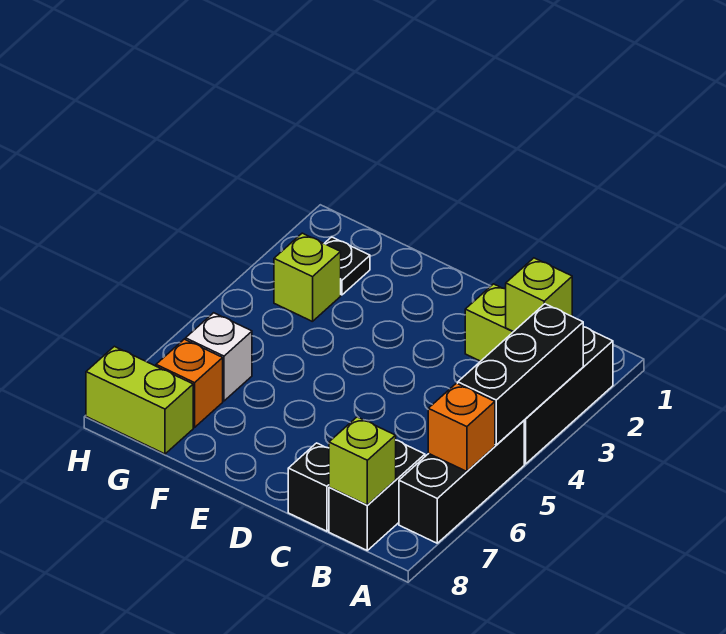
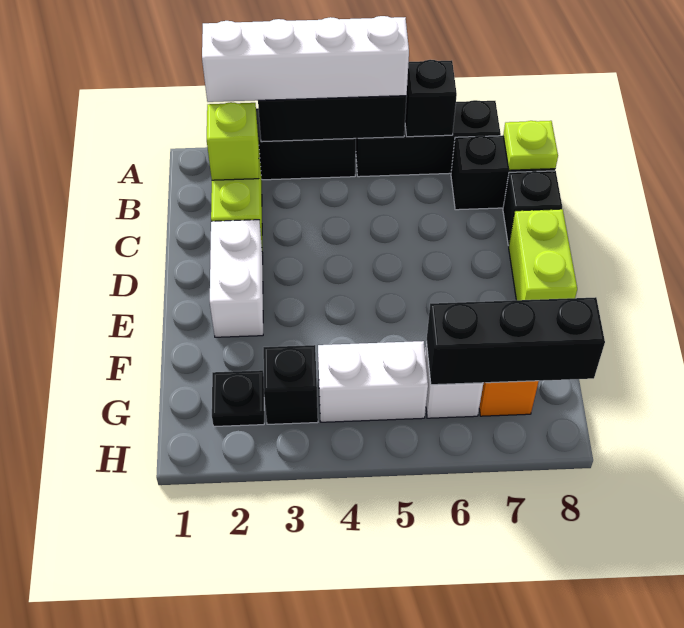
none -> white brick A2:A5 level 3
orange brick A6 level 2 -> black brick A6 level 2
lime brick B8 level 2 -> lime plate B8 level 2
none -> white brick D2:E2 level 1
lime brick G3 level 1 -> black brick G3 level 1
none -> white brick G4:G5 level 1
none -> black brick G6:G8 level 2
lime brick G8:H8 level 1 -> lime brick D8:E8 level 1

